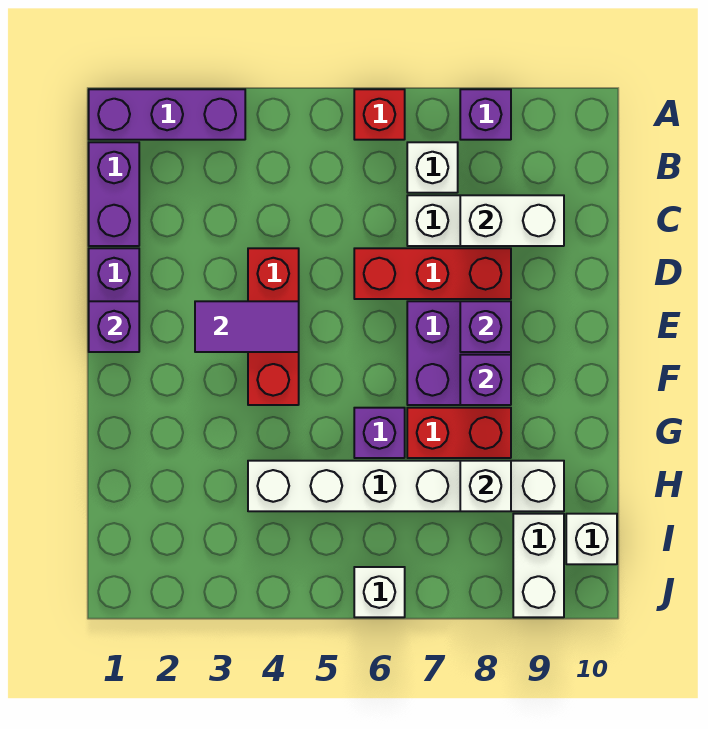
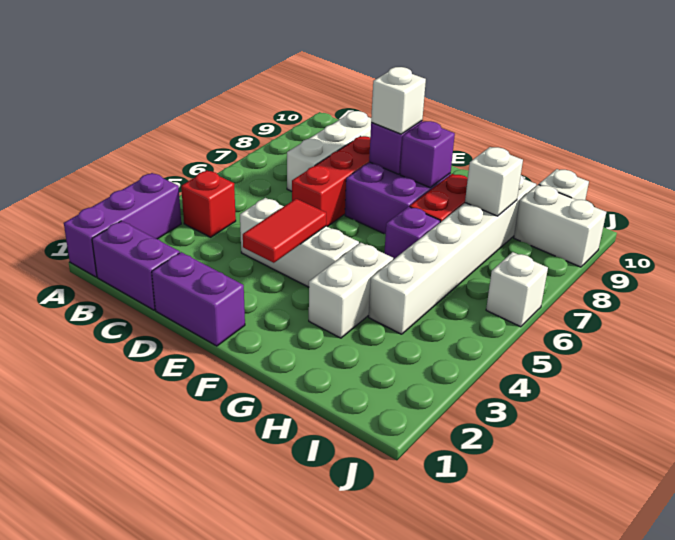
red brick A6 level 1 -> red brick B4 level 1
purple brick A8 level 1 -> none
white brick B7 level 1 -> white brick E8 level 3
white brick C8:C9 level 2 -> white brick G3:G4 level 1
red brick D4:F4 level 1 -> white brick D4:F4 level 1
purple brick E1 level 2 -> none
purple tile E3:E4 level 2 -> red tile E3:E4 level 2

